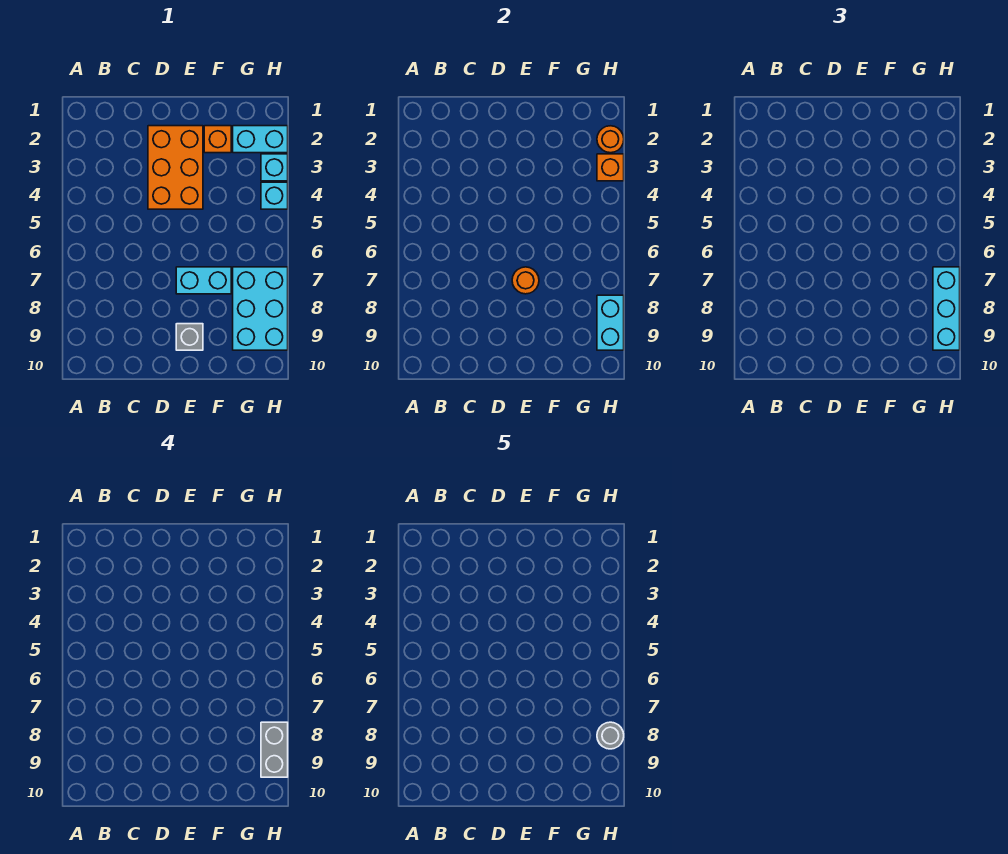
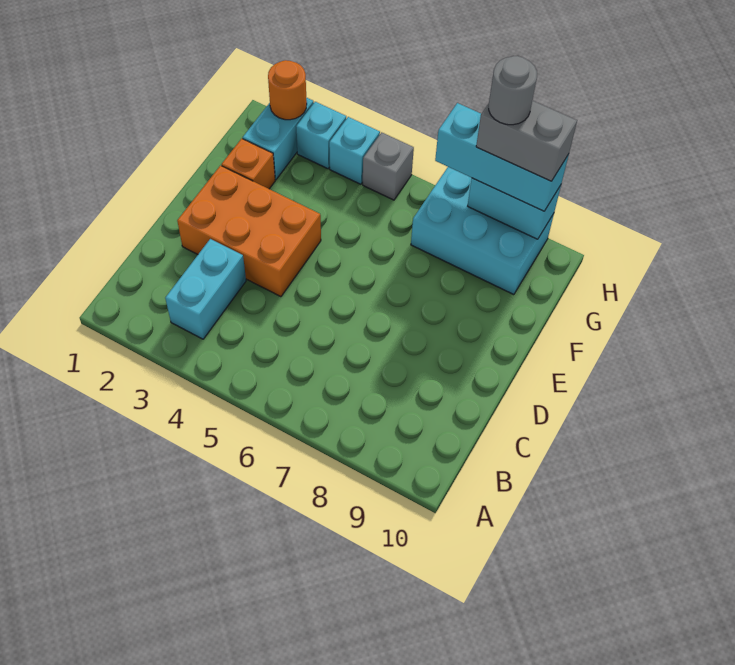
cyan brick E7:F7 level 1 -> cyan brick B3:C3 level 1
orange round brick E7 level 2 -> none
grey brick E9 level 1 -> grey brick H5 level 1
orange brick H3 level 2 -> none

